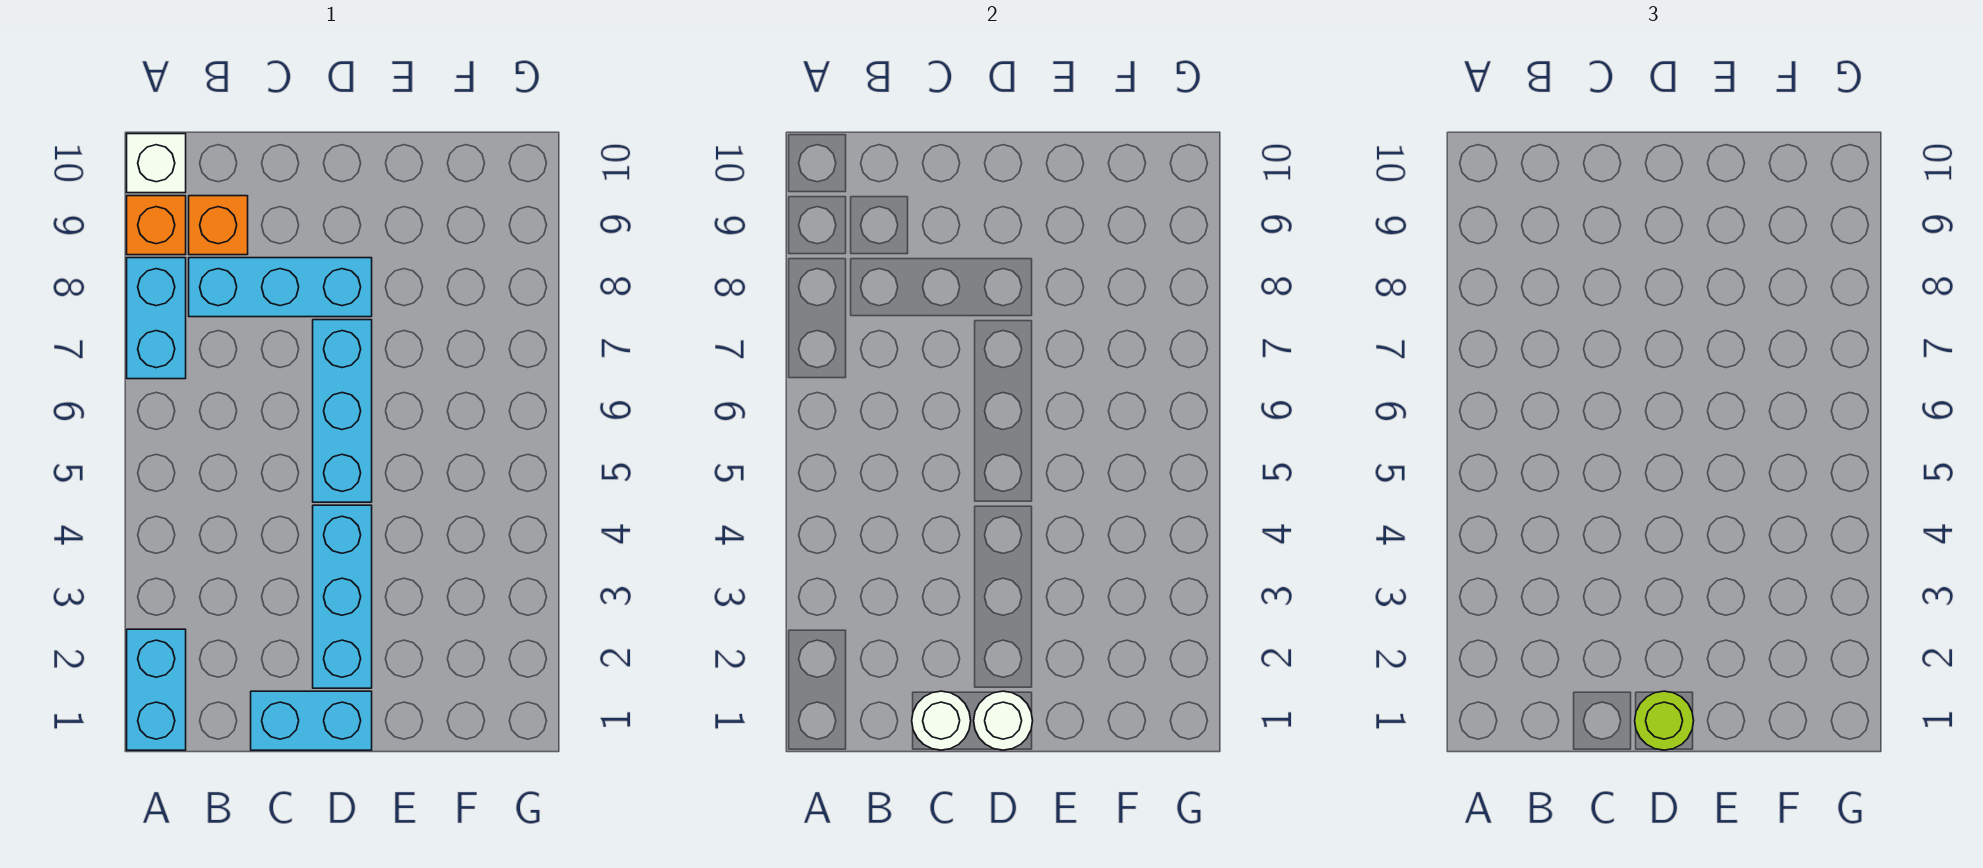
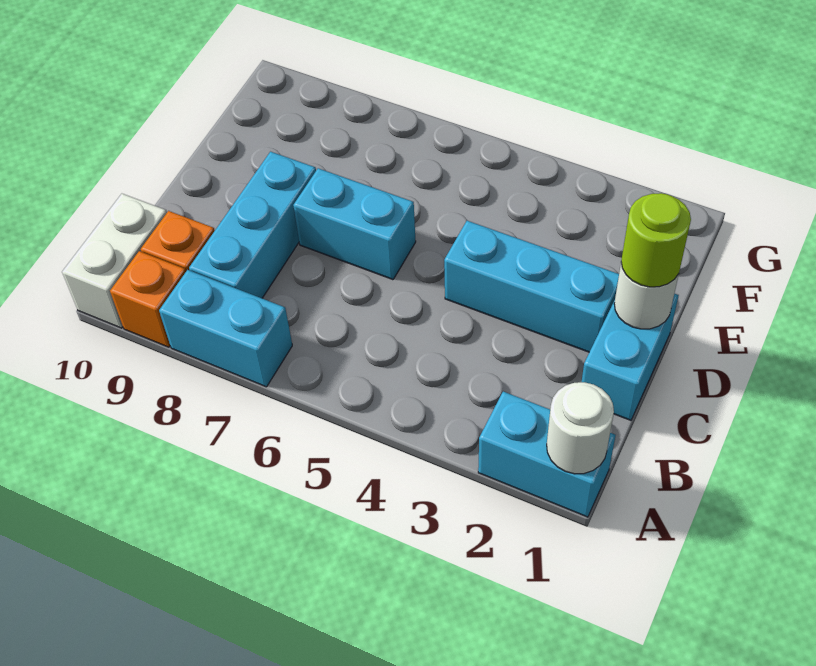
white brick A10 level 1 -> white brick A10:B10 level 1
white round brick C1 level 2 -> white round brick A1 level 2
cyan brick D5:D7 level 1 -> cyan brick D6:D7 level 1

